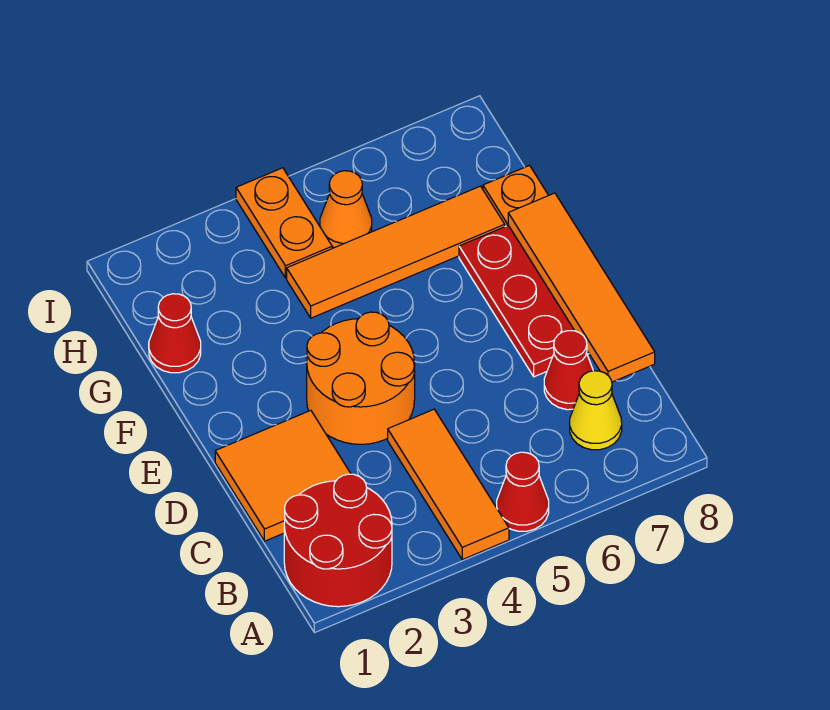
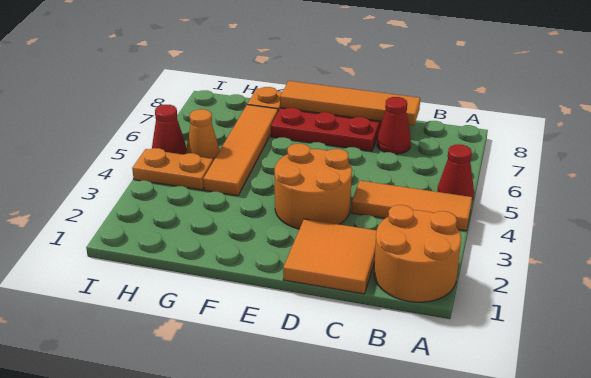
red round brick A1:B2 level 1 -> orange round brick A1:B2 level 1
yellow cone B7 level 1 -> none
red cone G1 level 1 -> red cone I5 level 1

